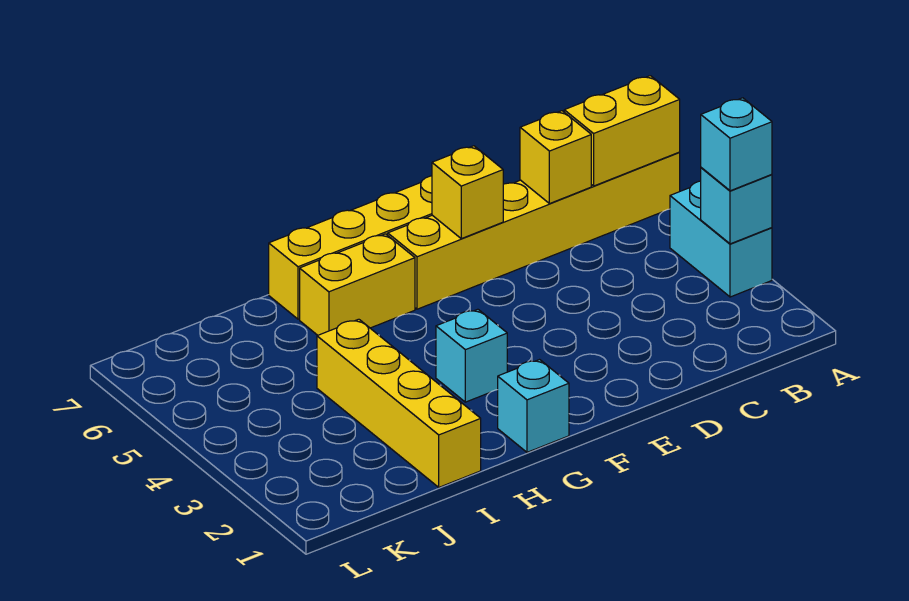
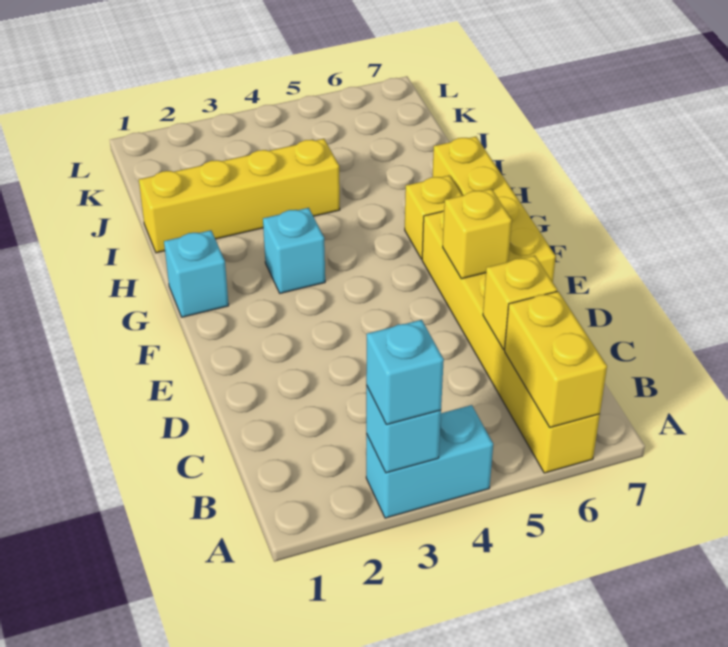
yellow brick G6:H6 level 1 -> yellow brick G6 level 1

